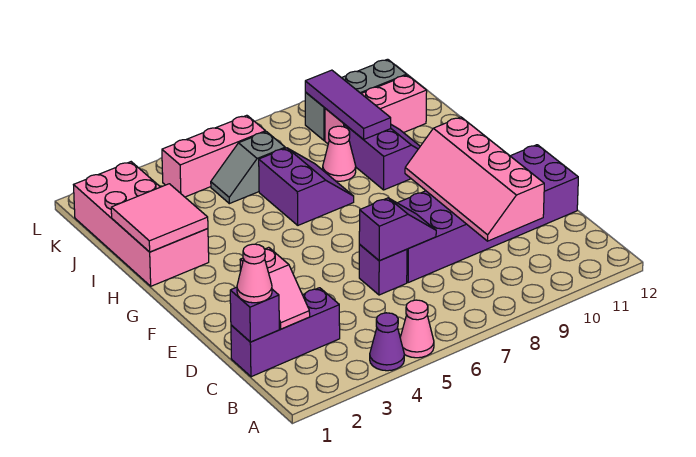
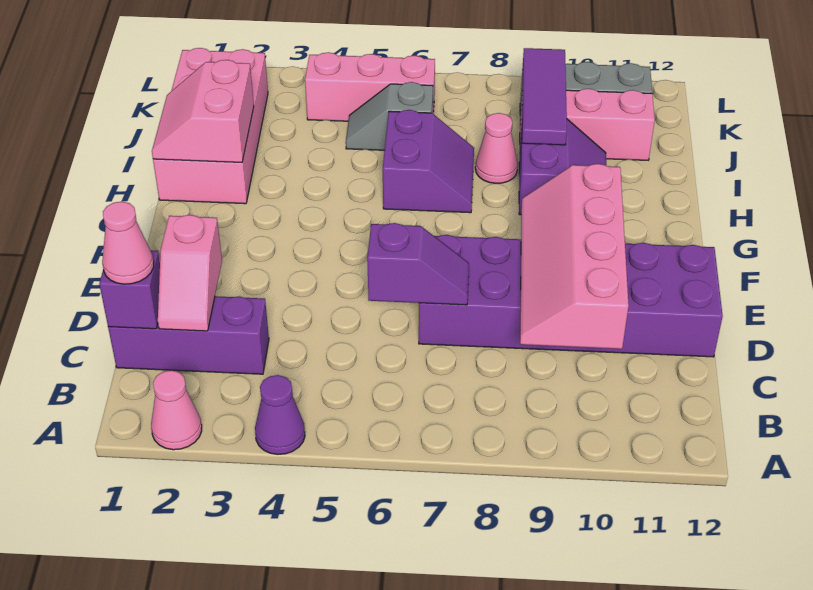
pink cone A5 level 1 -> pink cone A2 level 1
purple brick D6 level 1 -> none
pink tile H1:I2 level 2 -> pink slope H1:I2 level 2 top 2

